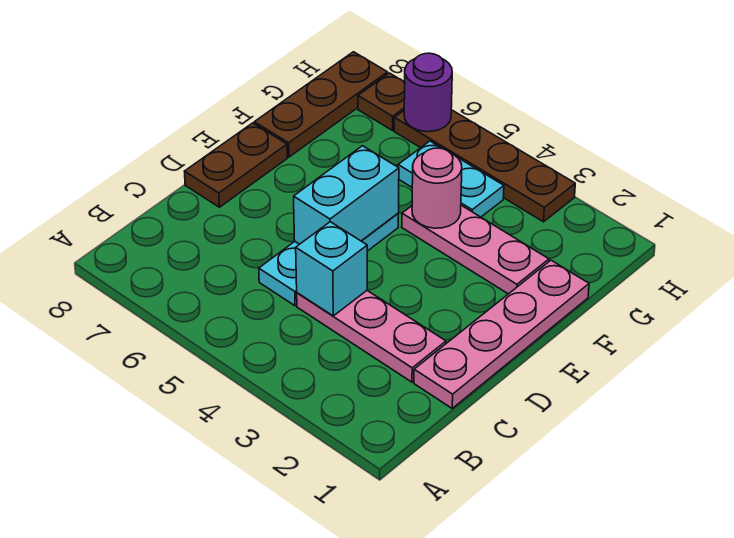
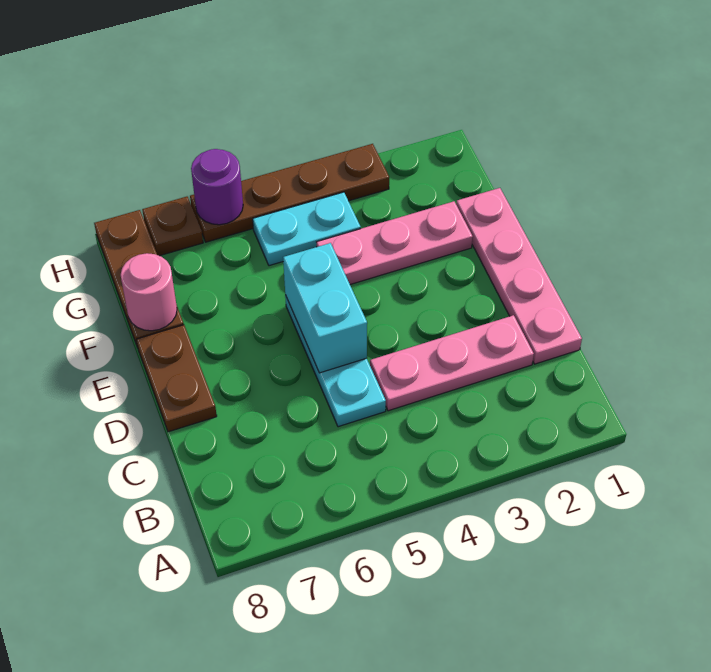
cyan brick C4 level 2 -> none
pink round brick F4 level 2 -> pink round brick F8 level 2

